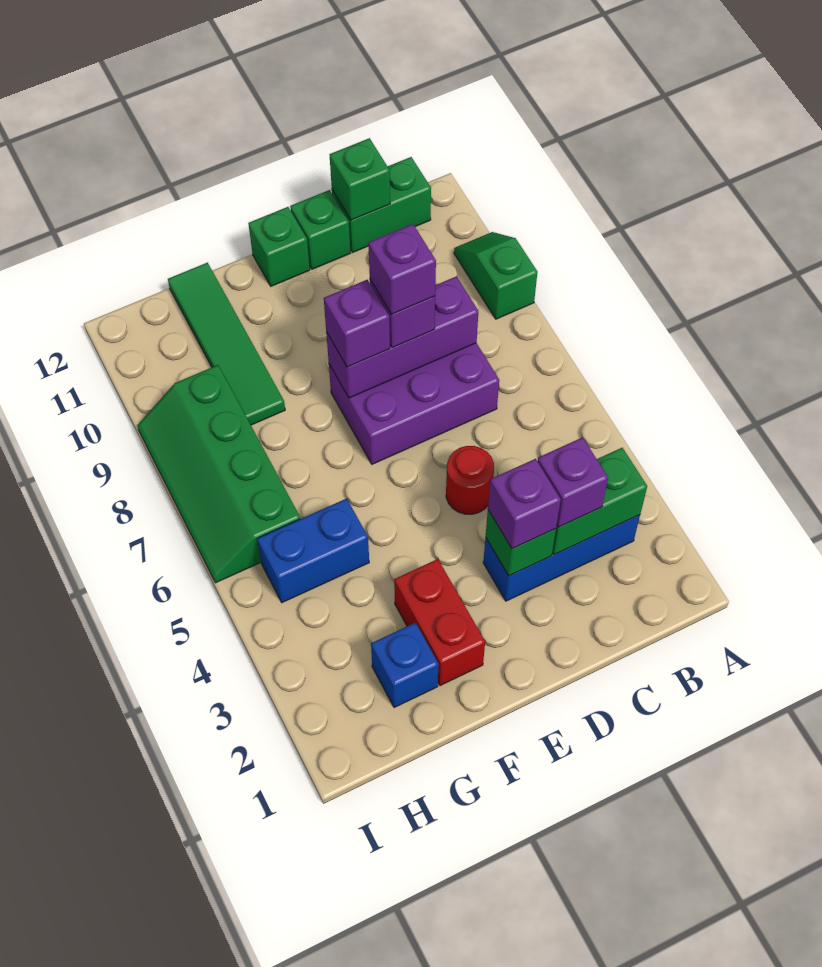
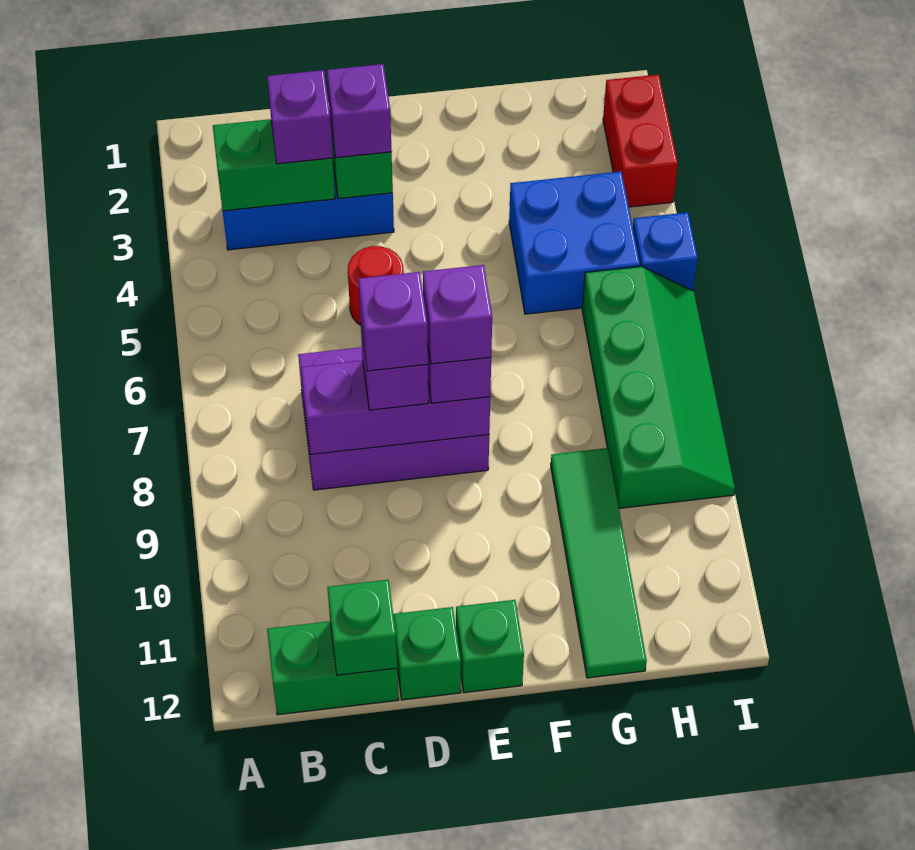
green slope A9:A10 level 1 top 9 -> none
none -> purple brick E8 level 4
red brick F2:F3 level 1 -> red brick I2:I3 level 1
blue brick G2 level 1 -> blue brick I5 level 1
blue brick G5:H5 level 1 -> blue brick G4:H5 level 1

